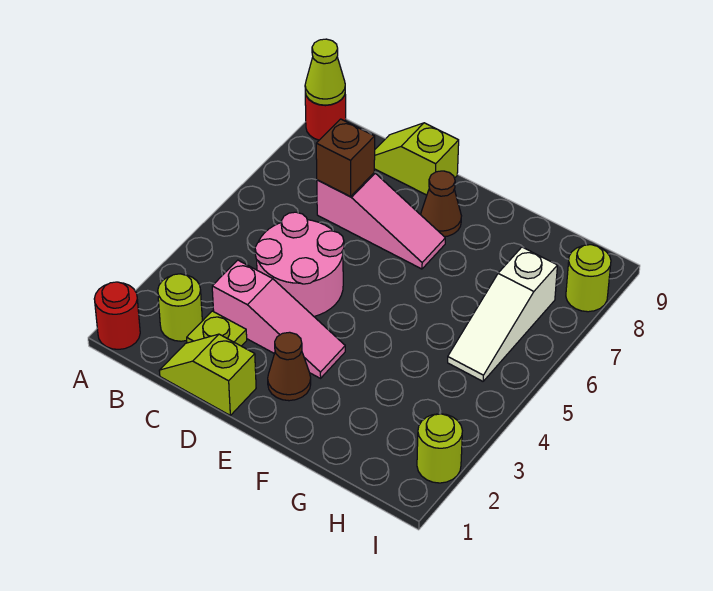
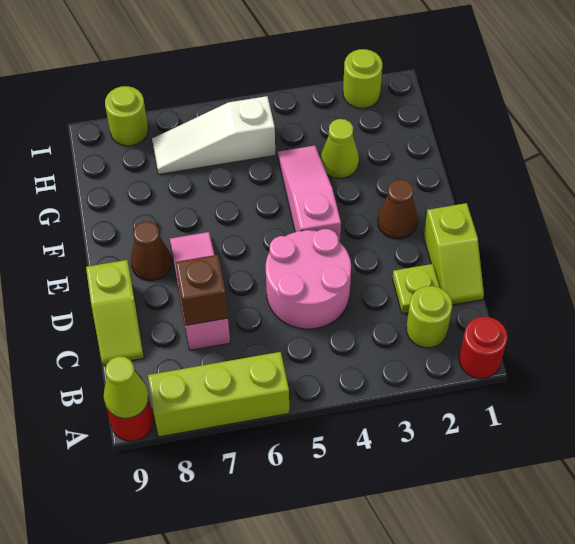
none -> lime brick A6:A8 level 1
pink slope C3:E3 level 1 top C -> pink slope E4:G4 level 1 top E
none -> lime cone G3 level 1
white slope H5:H7 level 1 top 7 -> white slope H5:H7 level 1 top 5

